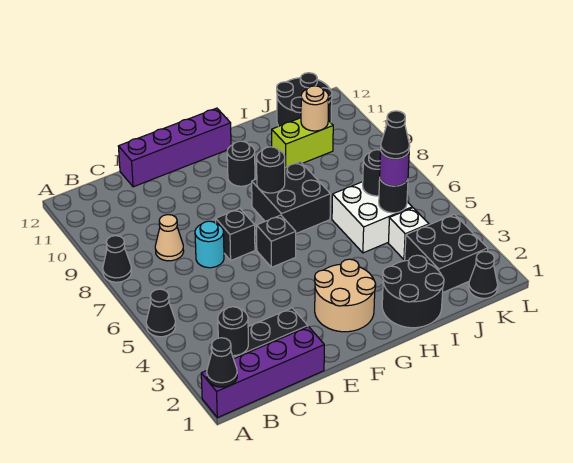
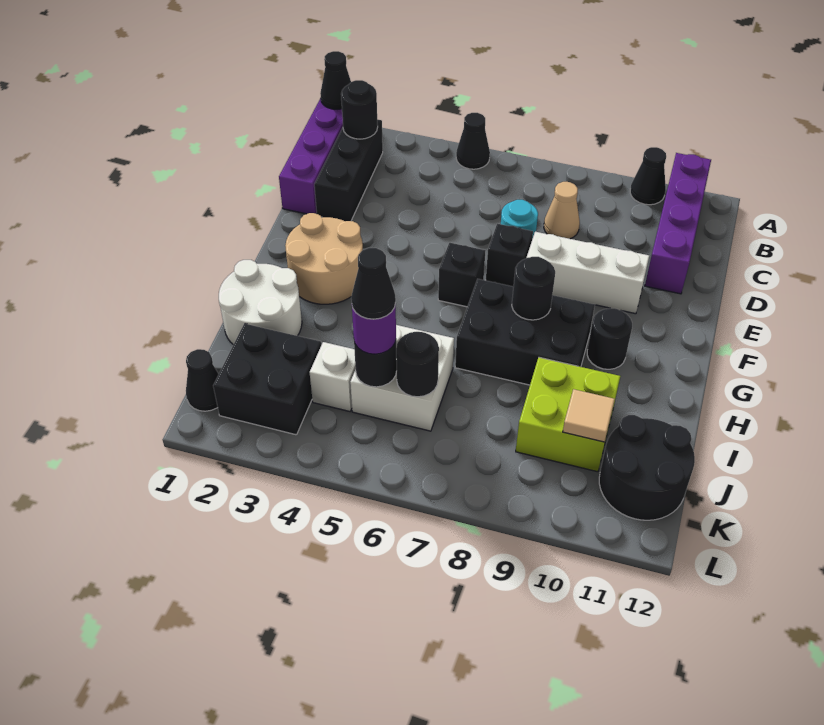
black cone A8 level 1 -> black cone A10 level 1
purple brick D12:G12 level 1 -> purple brick A11:D11 level 1
none -> white brick E8:E10 level 1
black brick G7:H8 level 1 -> black brick G7:H9 level 1
black round brick H1:I2 level 1 -> white round brick H1:I2 level 1
lime brick I10:J10 level 1 -> lime brick I9:J10 level 1
tan round brick J10 level 2 -> tan tile J10 level 2

